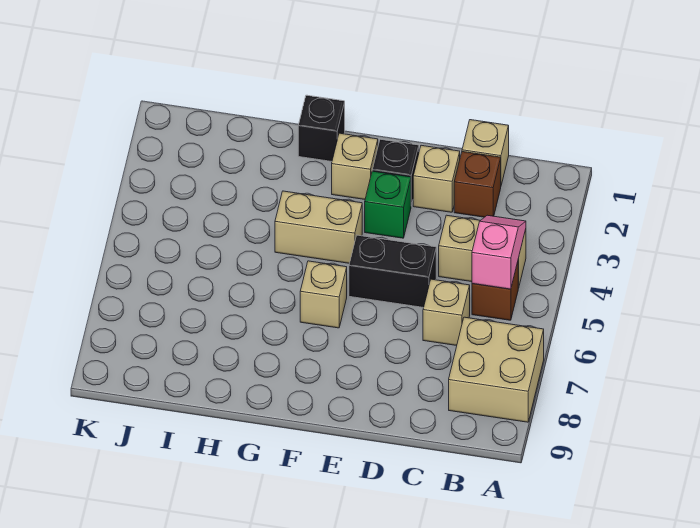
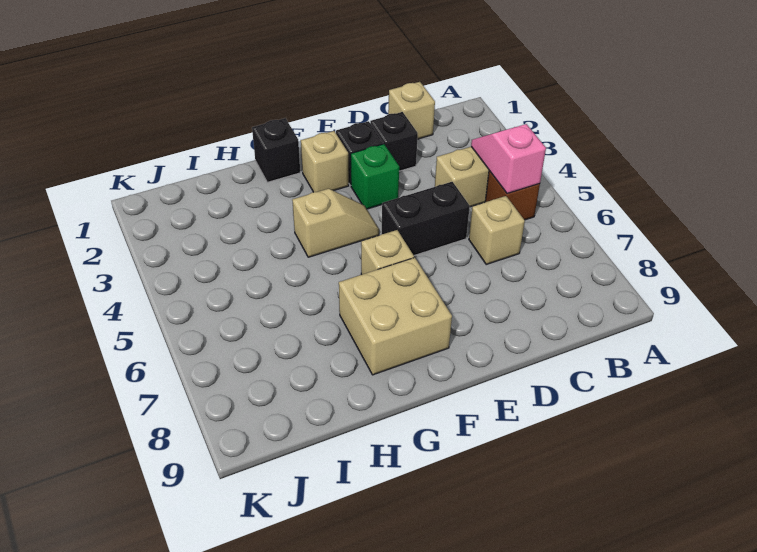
tan brick A7:B8 level 1 -> tan brick F7:G8 level 1
brown brick C2 level 1 -> none
tan brick D2 level 1 -> black brick D2 level 1
tan brick F4:G4 level 1 -> tan slope F4:G4 level 1 top G

